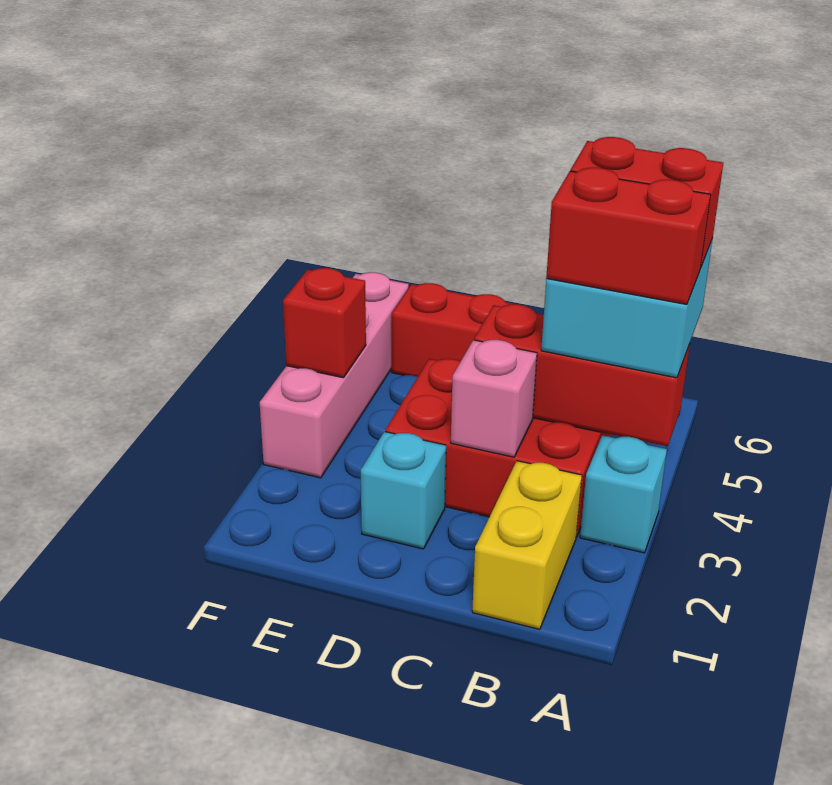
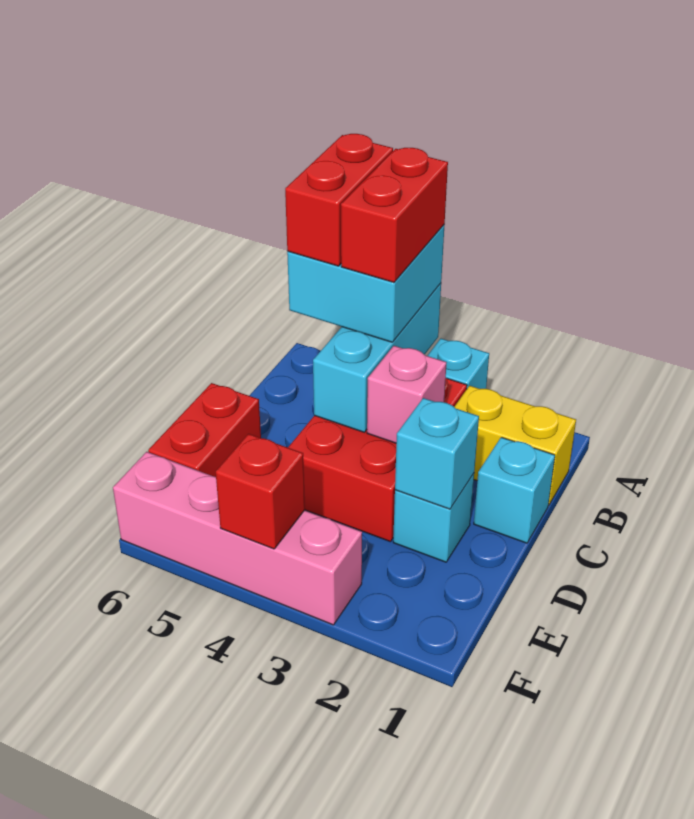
red brick A4:C4 level 2 -> cyan brick A4:C4 level 2
none -> cyan brick C1 level 1
none -> cyan brick D2 level 2

